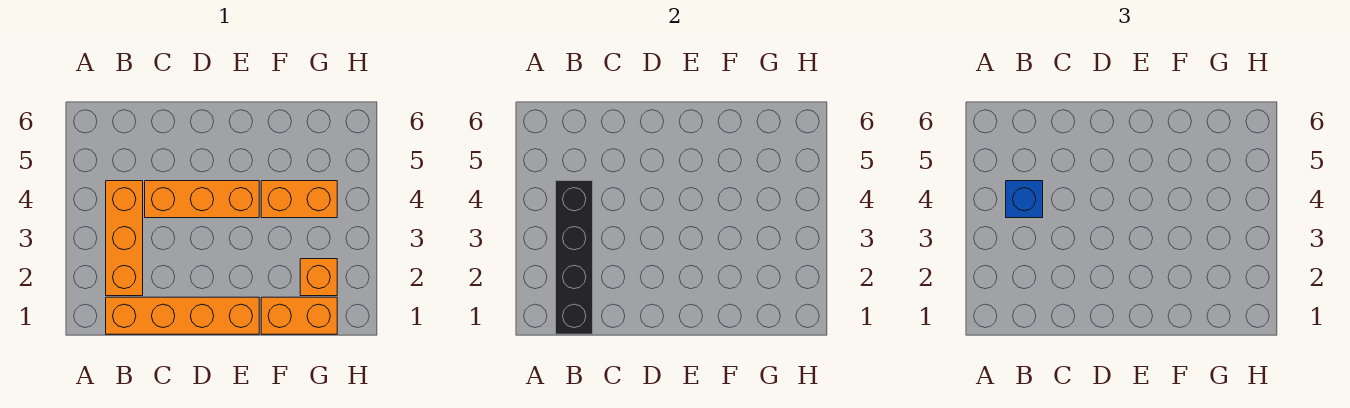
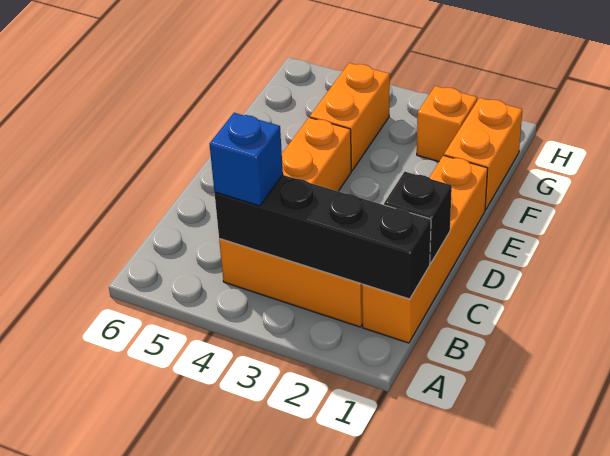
none -> black brick C1 level 2

